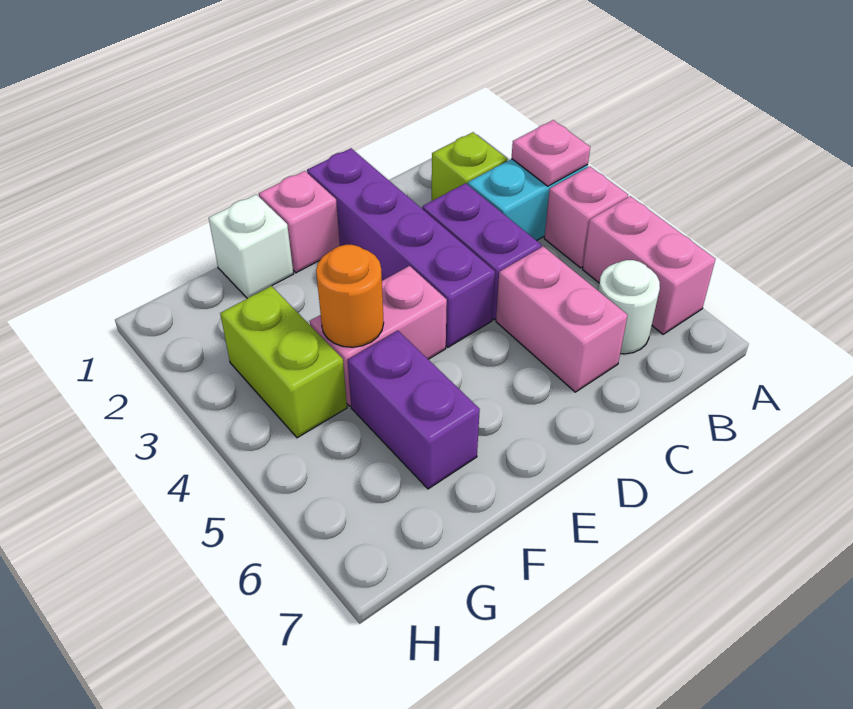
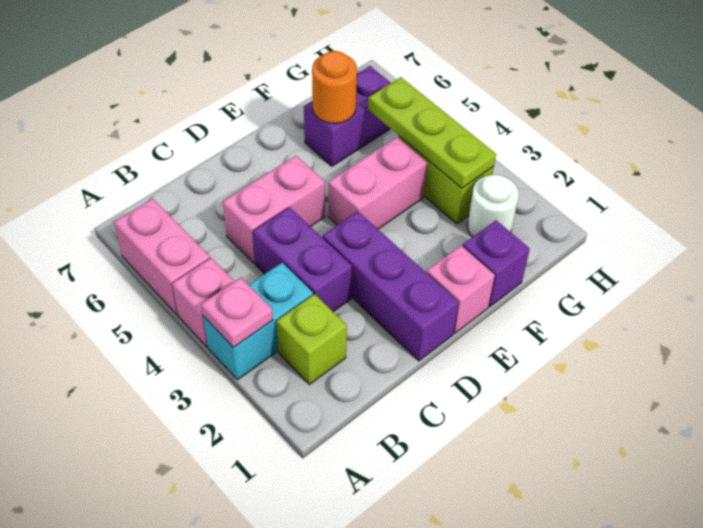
white round brick B6 level 1 -> white round brick G2 level 1
pink brick C5:C6 level 1 -> pink brick C5:D5 level 1
purple brick D1:D4 level 1 -> purple brick D1:D3 level 1
white brick F1 level 1 -> purple brick F1 level 1
orange round brick F4 level 2 -> orange round brick F6 level 2
purple brick F5:F6 level 1 -> purple brick F6:G6 level 1
none -> lime plate G3:G5 level 2

